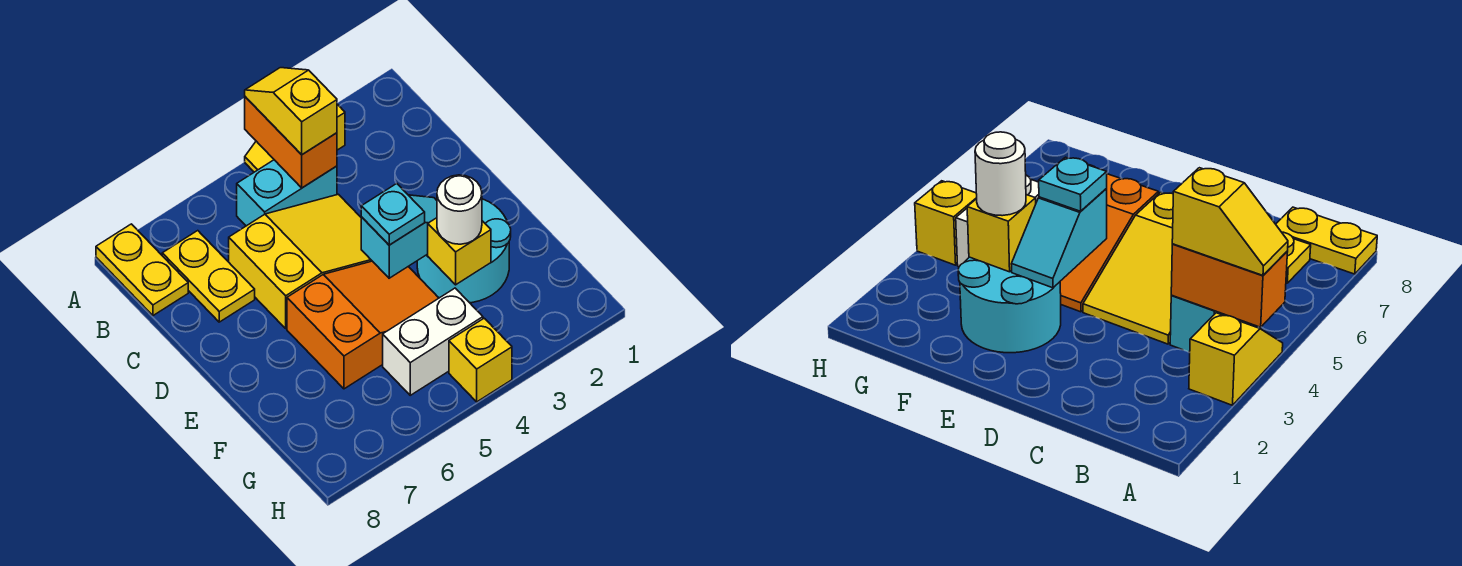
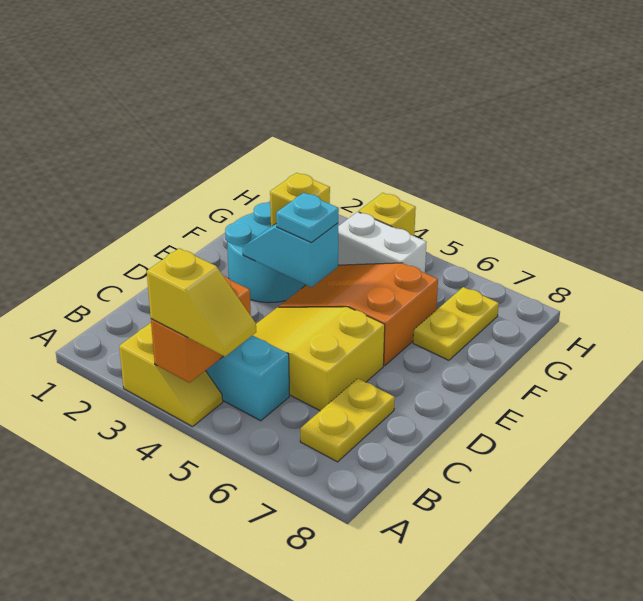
yellow slope A4:B4 level 3 top B -> yellow slope A4:A5 level 3 top 4
yellow plate A8:B8 level 1 -> yellow plate F7:G7 level 1
white round brick F3 level 3 -> none

